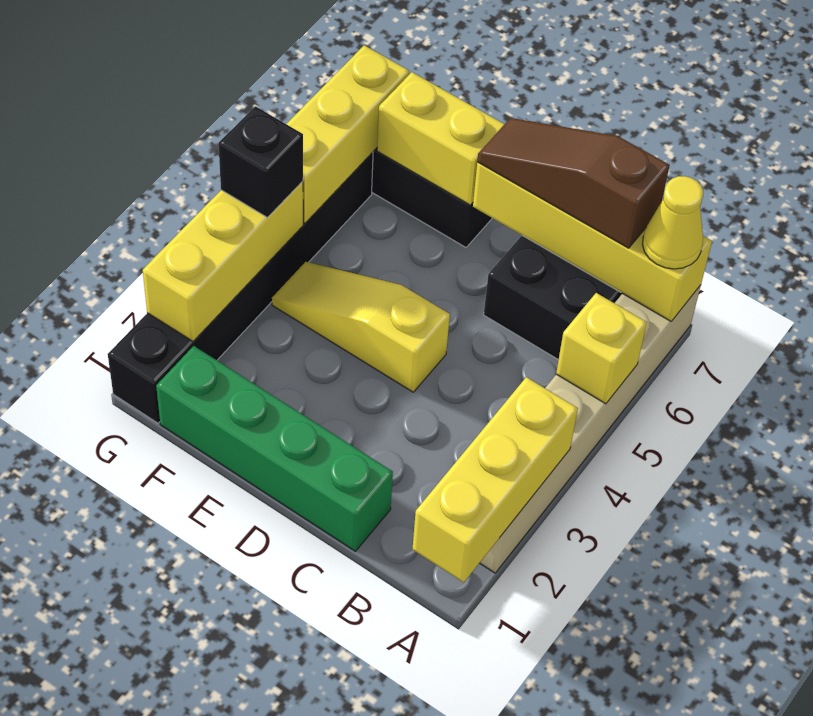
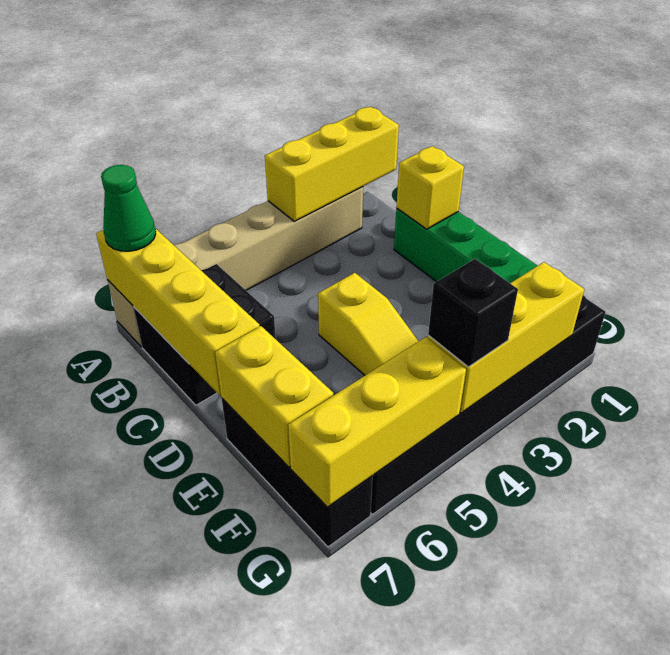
yellow brick A5 level 2 -> yellow brick C1 level 2
yellow cone A7 level 3 -> green cone A7 level 3
brown slope B7:D7 level 3 top B -> none

